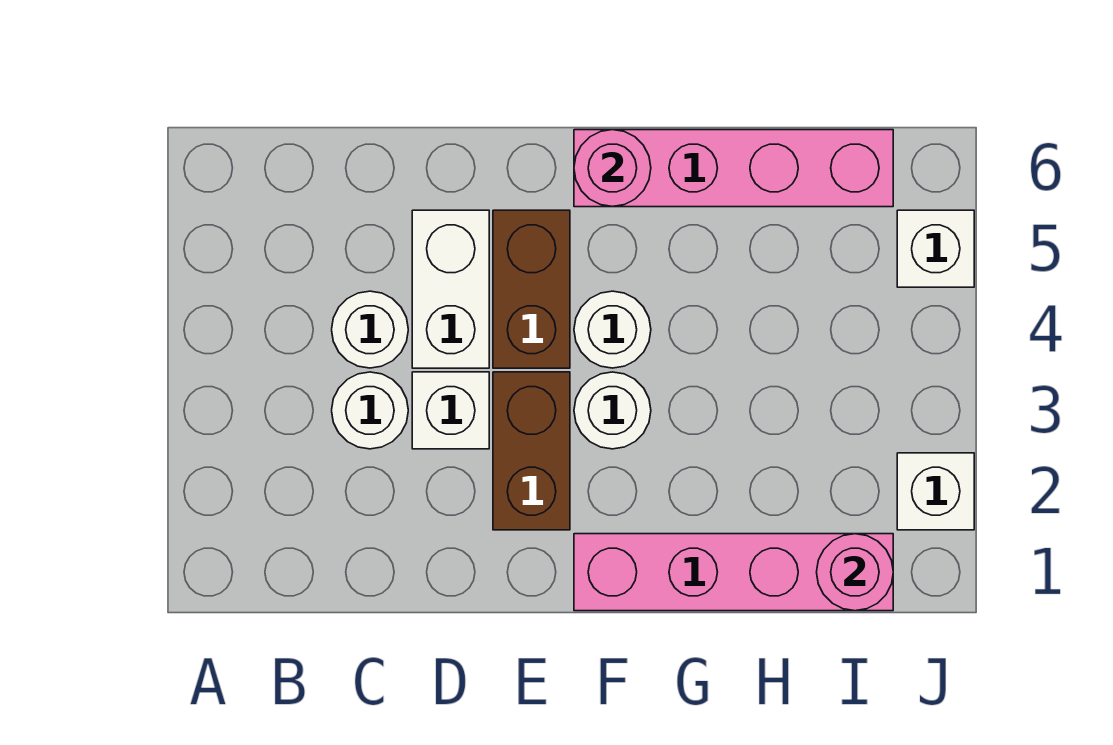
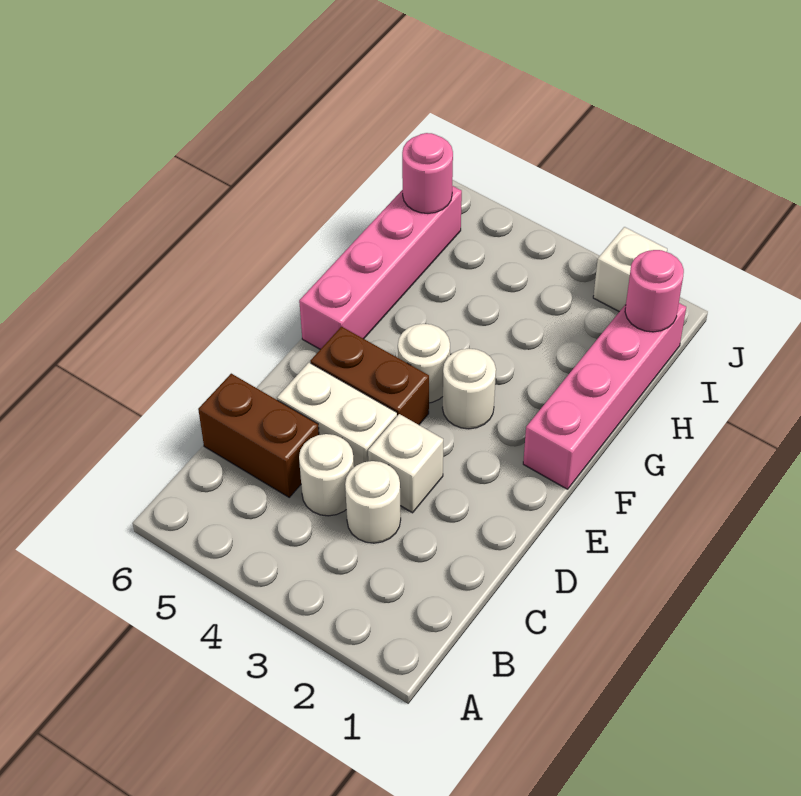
brown brick E2:E3 level 1 -> brown brick C5:C6 level 1
pink round brick F6 level 2 -> pink round brick I6 level 2
white brick J5 level 1 -> none

